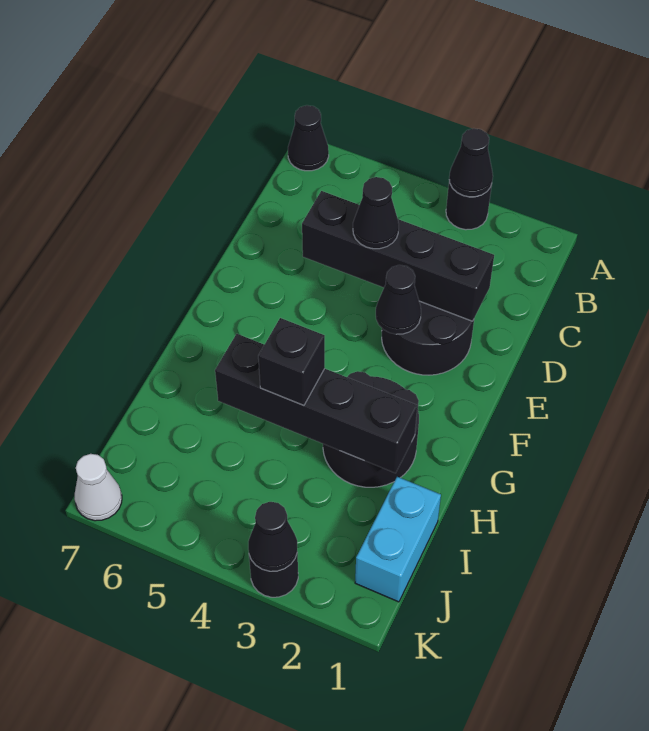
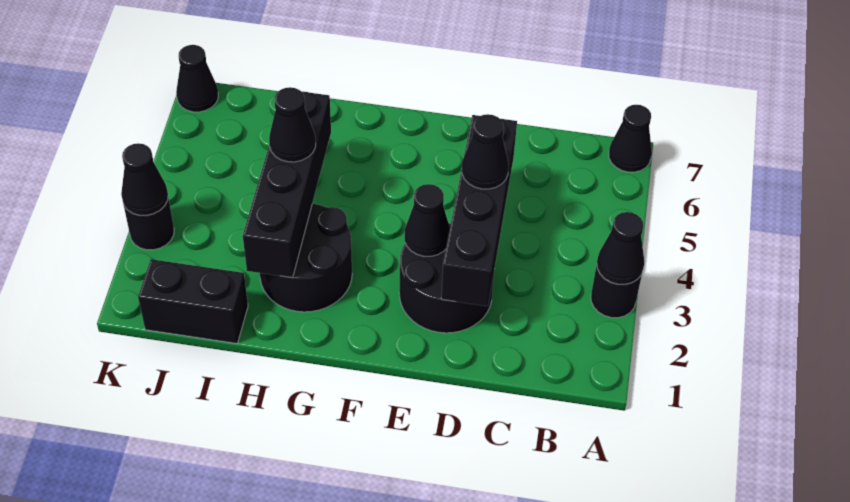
black brick H4 level 3 -> black cone H4 level 3
cyan brick I1:J1 level 1 -> black brick I1:J1 level 1
white cone K7 level 1 -> black cone K7 level 1

